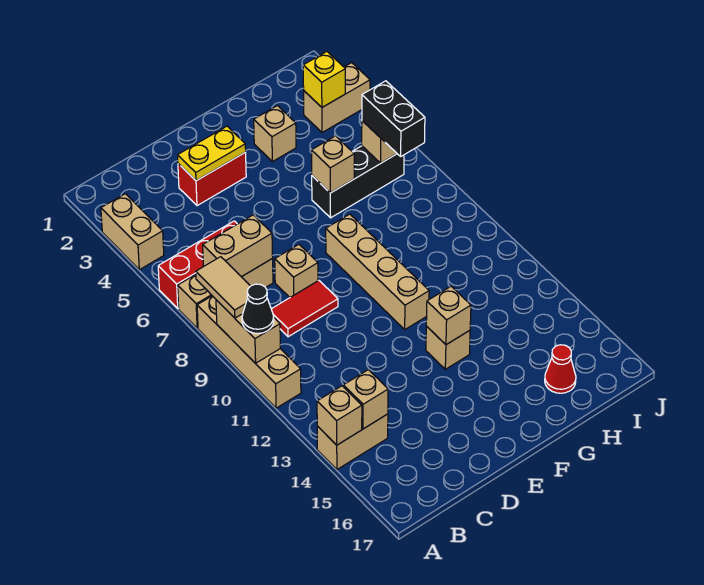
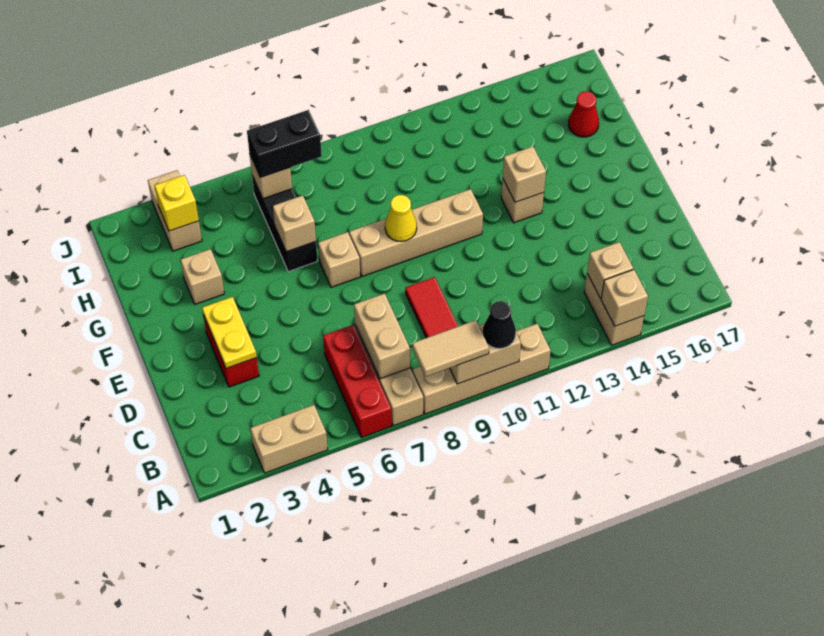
tan brick D8 level 1 -> tan brick F7 level 1
none -> yellow cone F9 level 2

